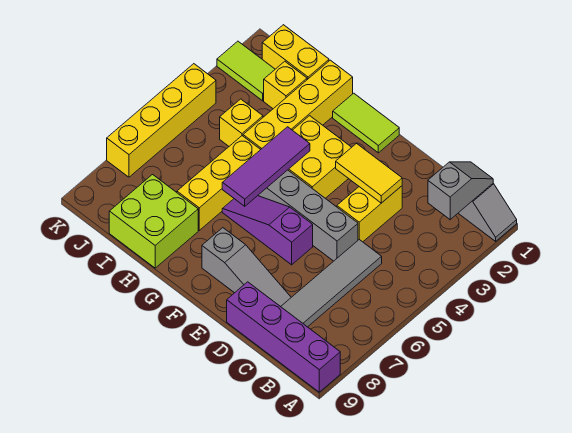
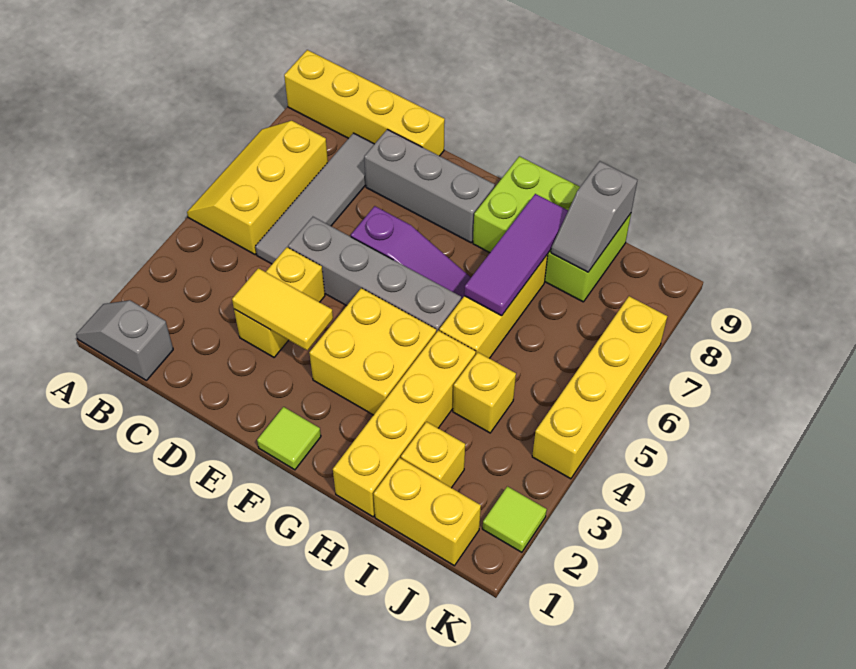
none -> yellow slope A5:B7 level 1 top B
purple brick A9:D9 level 1 -> yellow brick A9:D9 level 1
grey slope B1:B2 level 2 top 2 -> grey slope I8:I9 level 2 top 9
grey slope D8:F8 level 1 top F -> grey brick D8:F8 level 1
lime tile F1:G1 level 1 -> lime tile F1 level 1
purple tile G4:G6 level 2 -> purple tile H6:H8 level 2
lime brick H8:I9 level 1 -> lime brick G8:I9 level 1
lime tile J2:K2 level 1 -> lime tile K2 level 1

